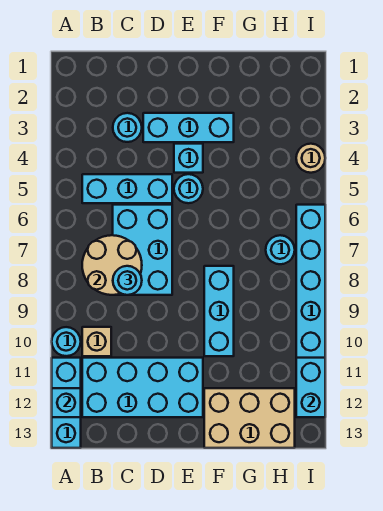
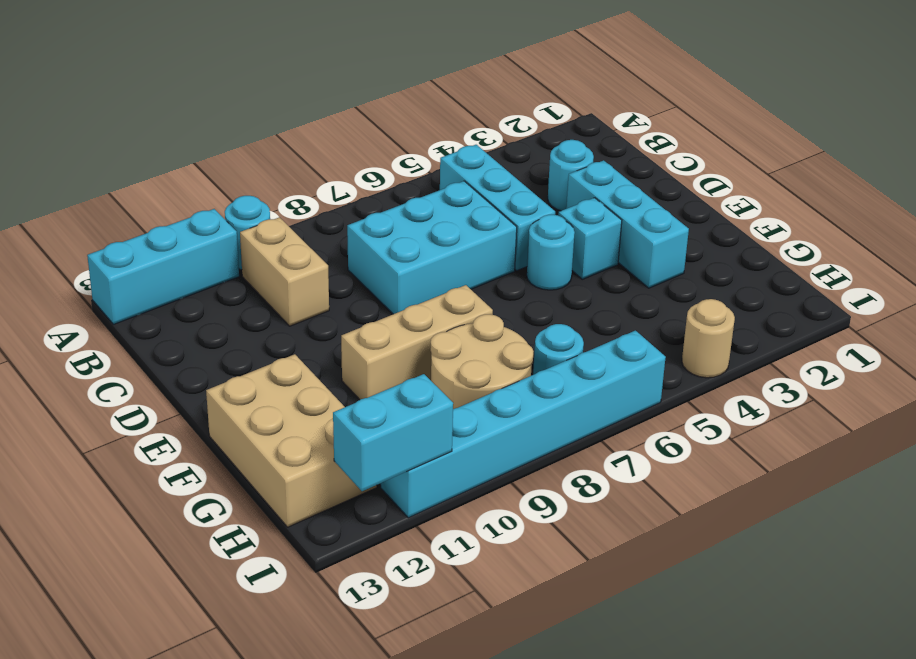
cyan brick A12 level 2 -> none
tan round brick B7:C8 level 2 -> tan round brick G8:H9 level 1
tan brick B10 level 1 -> tan brick B10:C10 level 1
cyan brick B11:E12 level 1 -> none
cyan round brick C8 level 3 -> none
cyan brick F8:F10 level 1 -> tan brick F8:F10 level 1

